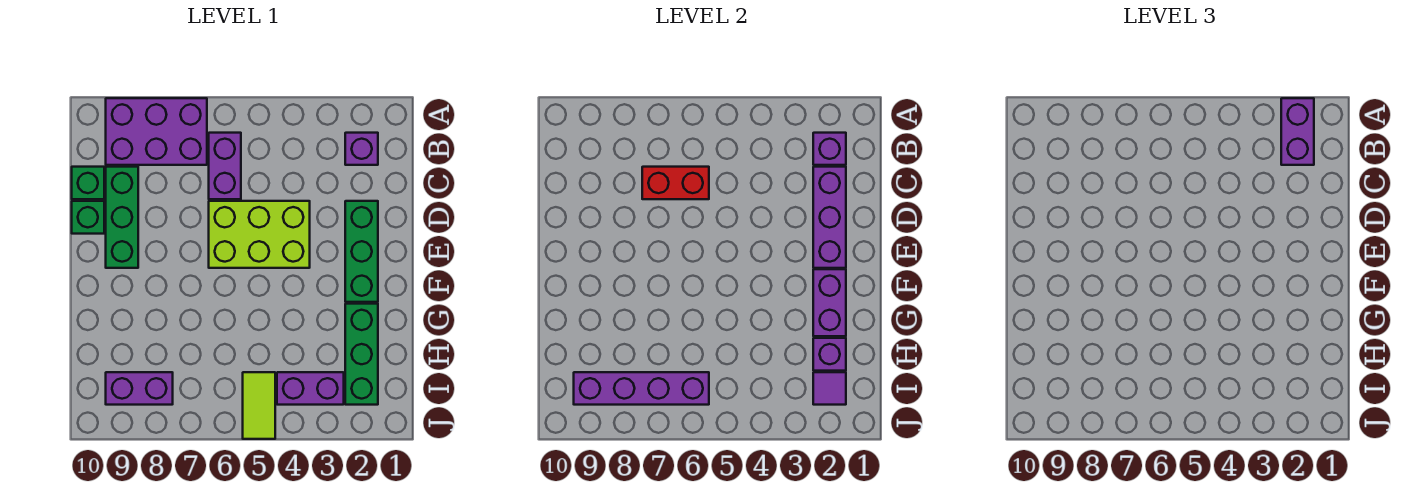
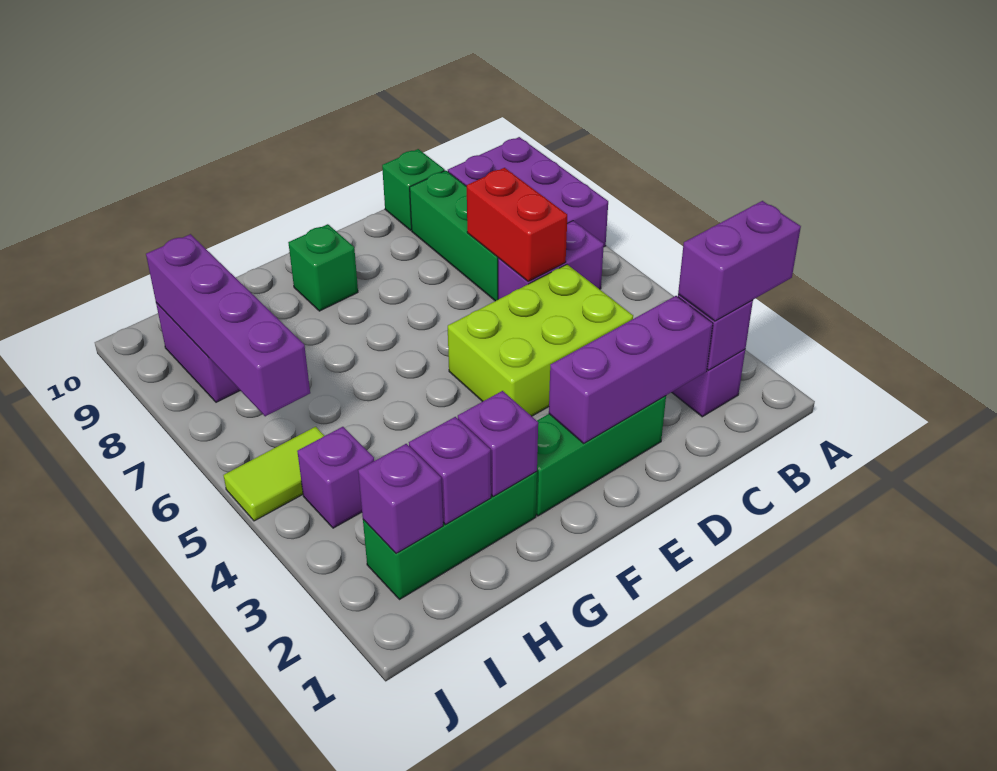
green brick C9:E9 level 1 -> green brick C7:C9 level 1
lime brick D4:E6 level 1 -> lime brick C4:E5 level 1
green brick D10 level 1 -> green brick F9 level 1
purple brick F2:G2 level 2 -> purple brick G2 level 2
purple tile I2 level 2 -> purple brick I2 level 2
purple brick I3:I4 level 1 -> purple brick I4 level 1

